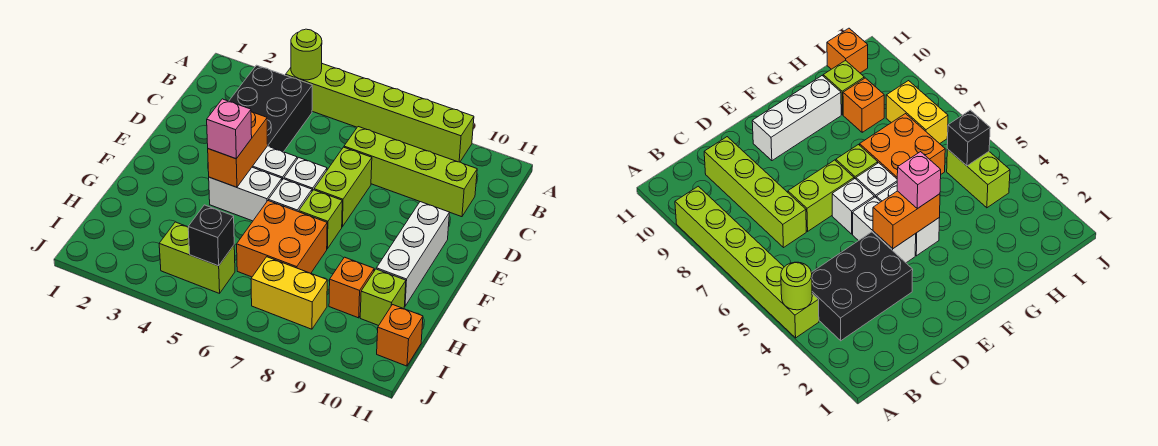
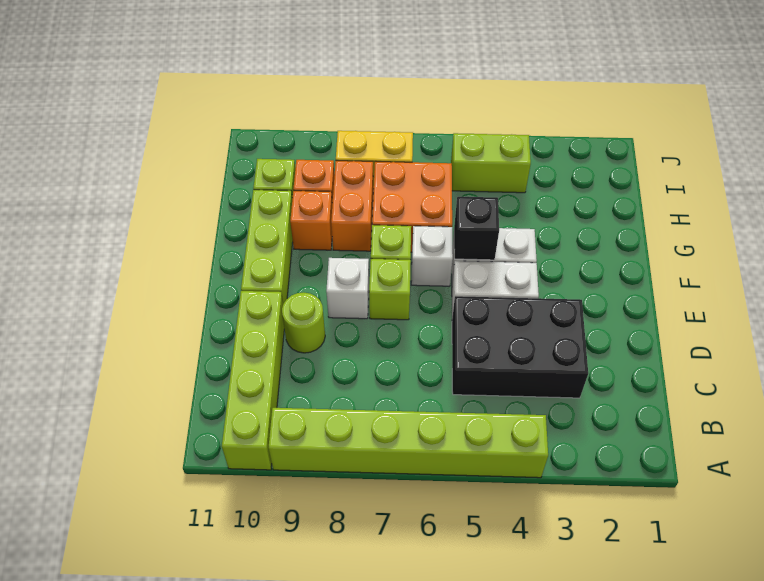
lime round brick A4 level 2 -> lime round brick D9 level 1
black brick B3:D4 level 1 -> black brick C3:D5 level 1
lime brick C7:C10 level 1 -> lime brick A10:D10 level 1
lime brick D7:E7 level 1 -> lime brick E7 level 1
orange brick E4:F4 level 2 -> orange brick G8:H8 level 1
white brick E6 level 1 -> white brick E8 level 1
white brick E10:G10 level 1 -> lime brick E10:G10 level 1
pink brick F4 level 3 -> none
black brick I5 level 2 -> black brick F5 level 2
orange brick I11 level 1 -> orange brick G9 level 1

